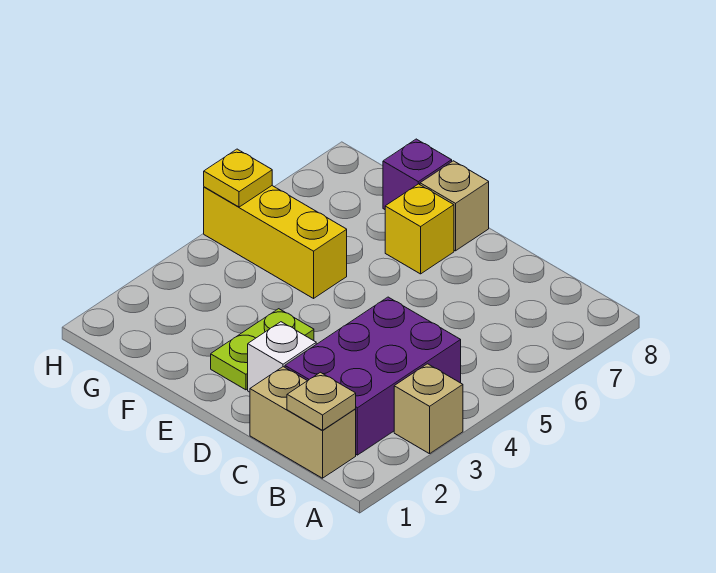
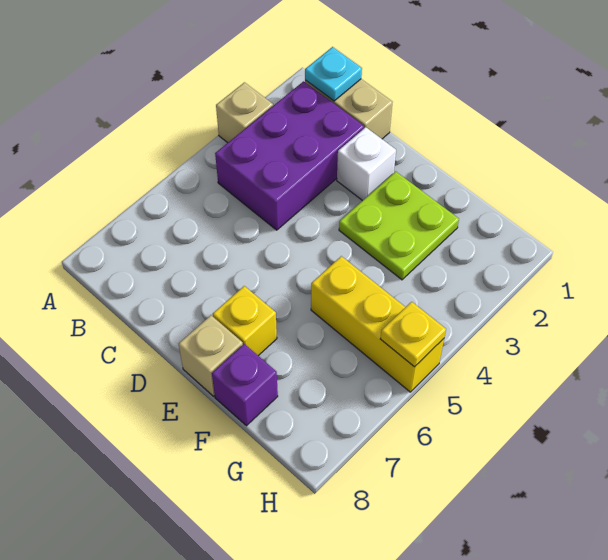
tan plate B1 level 2 -> cyan plate B1 level 2
lime plate E2:E3 level 1 -> lime plate E2:F3 level 1

